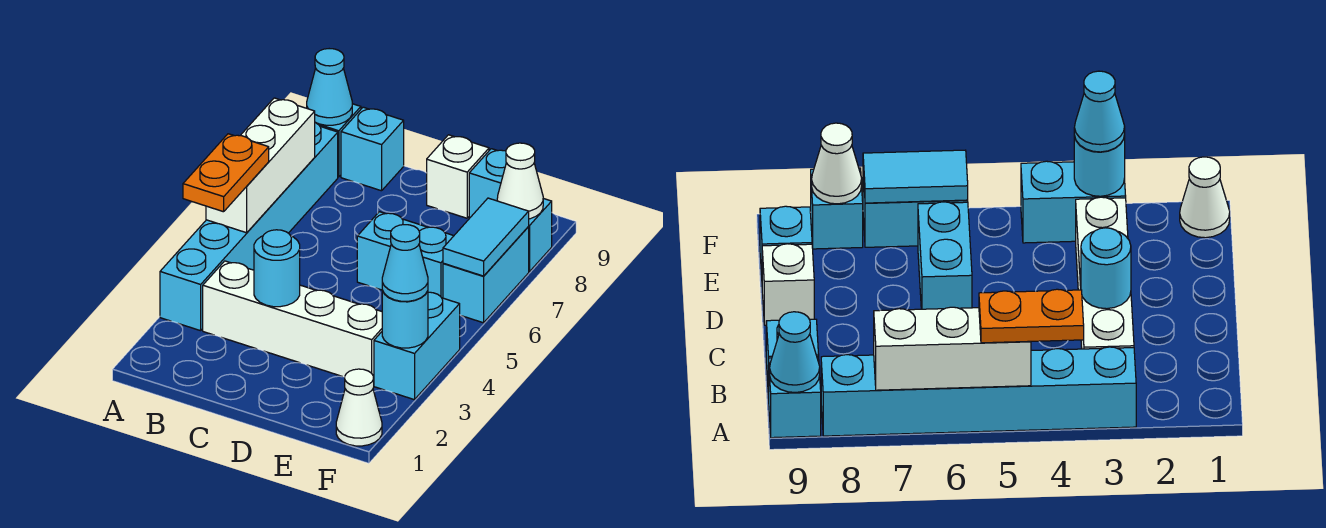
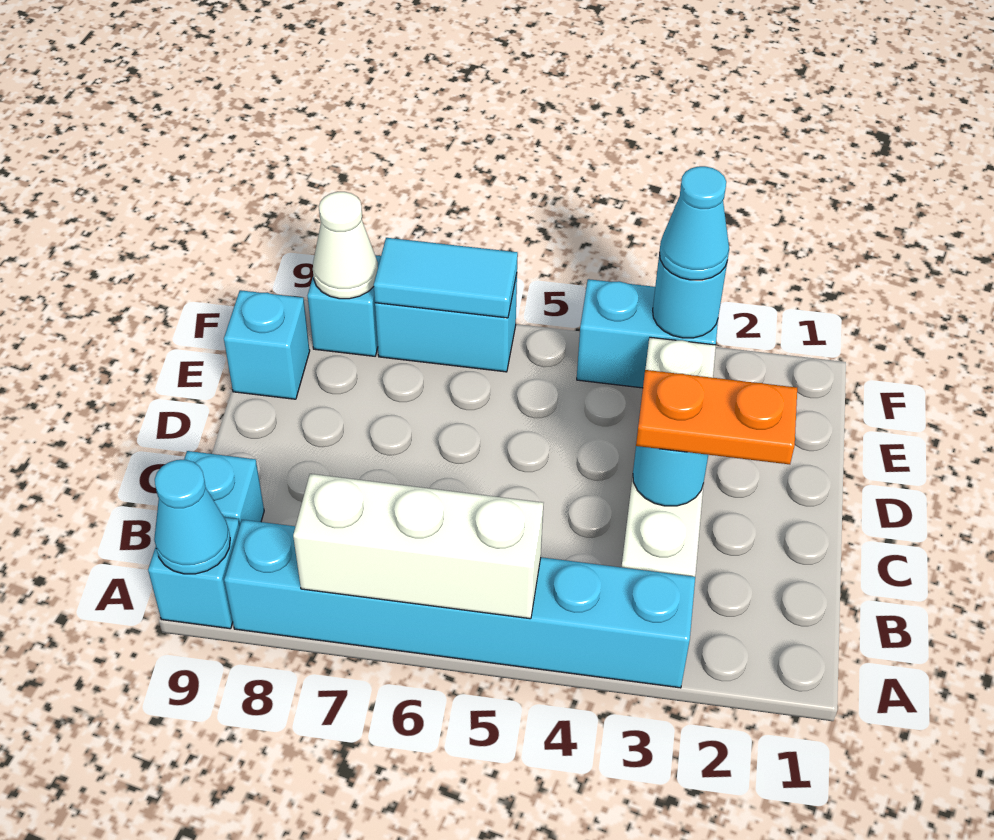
orange plate A4:A5 level 3 -> orange plate C2:C3 level 3
cyan brick D6:E6 level 1 -> none
white brick D9 level 1 -> none
white cone F1 level 1 -> none

